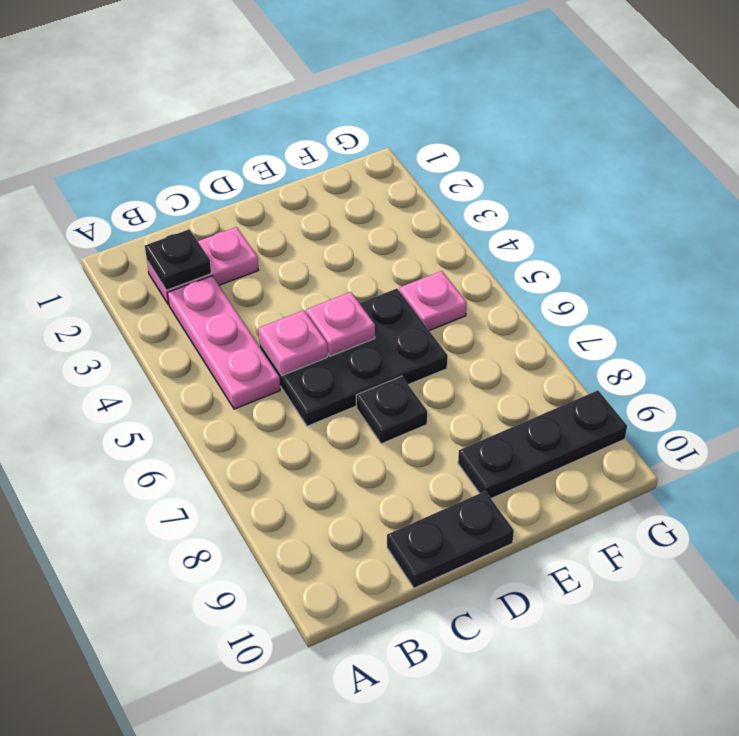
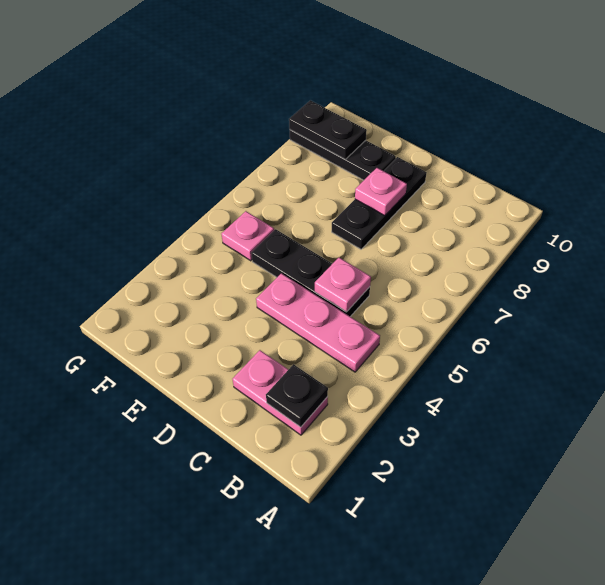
pink plate B3:B5 level 1 -> pink plate B4:D4 level 1
black plate C5:E6 level 1 -> black plate C5:E5 level 1
black plate C10:D10 level 1 -> black plate F9:G9 level 2
pink plate D5 level 2 -> pink plate D8 level 2
black plate D7 level 1 -> black plate D7:D9 level 1

